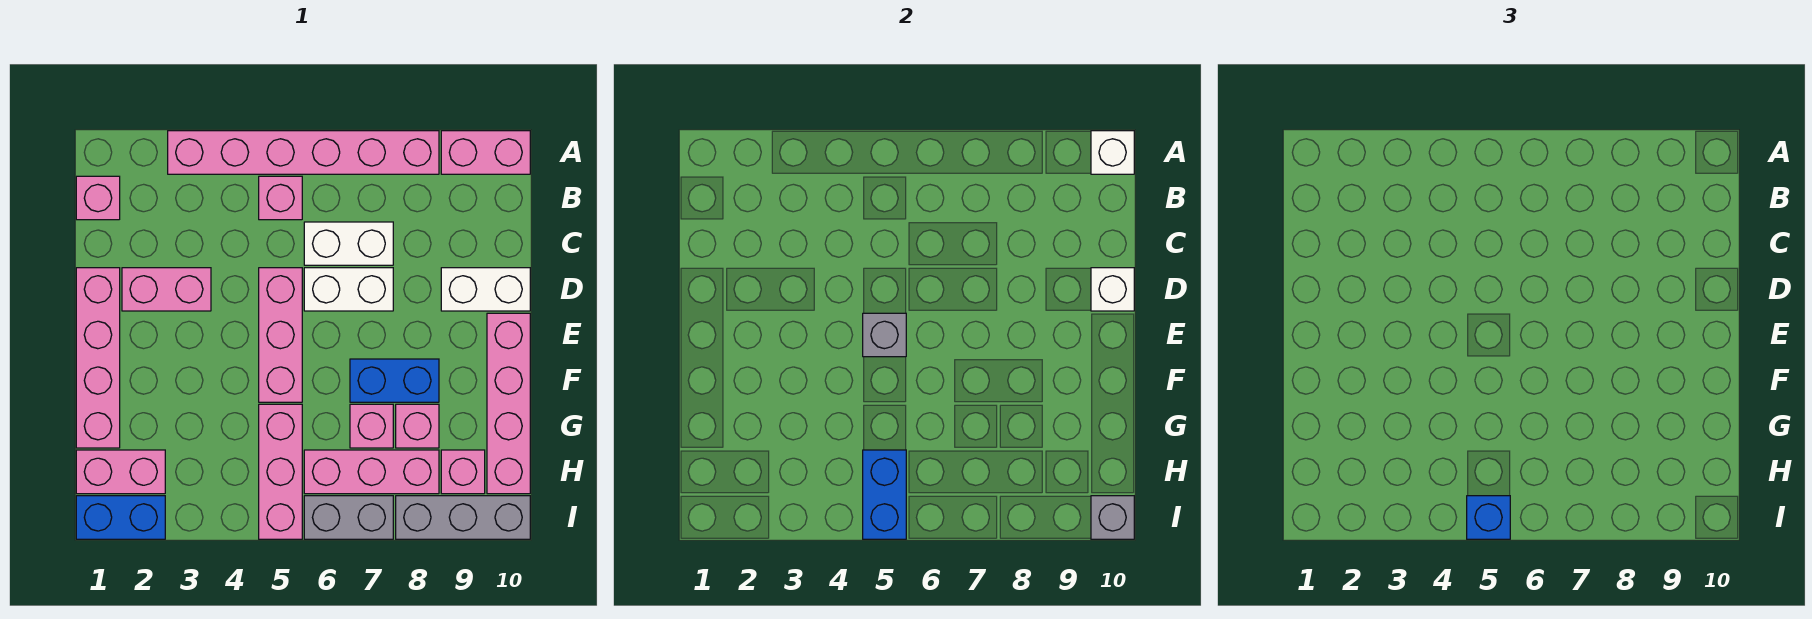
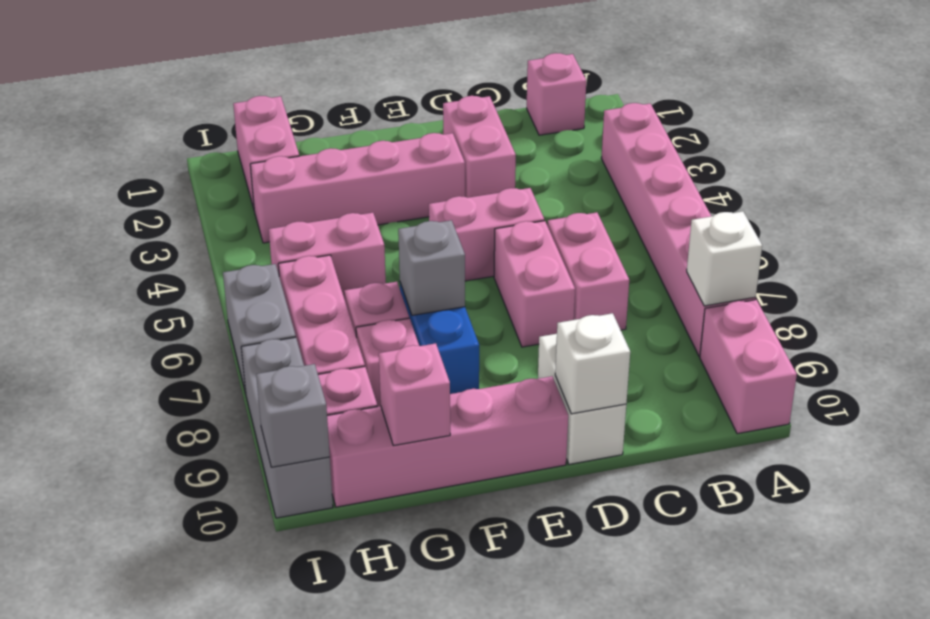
white brick A10 level 2 -> white brick A8 level 2
pink brick B5 level 1 -> pink brick G10 level 2
white brick C6:C7 level 1 -> pink brick C6:C7 level 1
pink brick D1:G1 level 1 -> pink brick E3:H3 level 1
pink brick D5:F5 level 1 -> pink brick D5:E5 level 1
white brick D6:D7 level 1 -> pink brick D6:D7 level 1
grey brick E5 level 2 -> grey brick F7 level 2
pink brick G5:I5 level 1 -> pink brick G5:H5 level 1
blue brick H5:I5 level 2 -> none
blue brick I1:I2 level 1 -> none
blue brick I5 level 3 -> none

